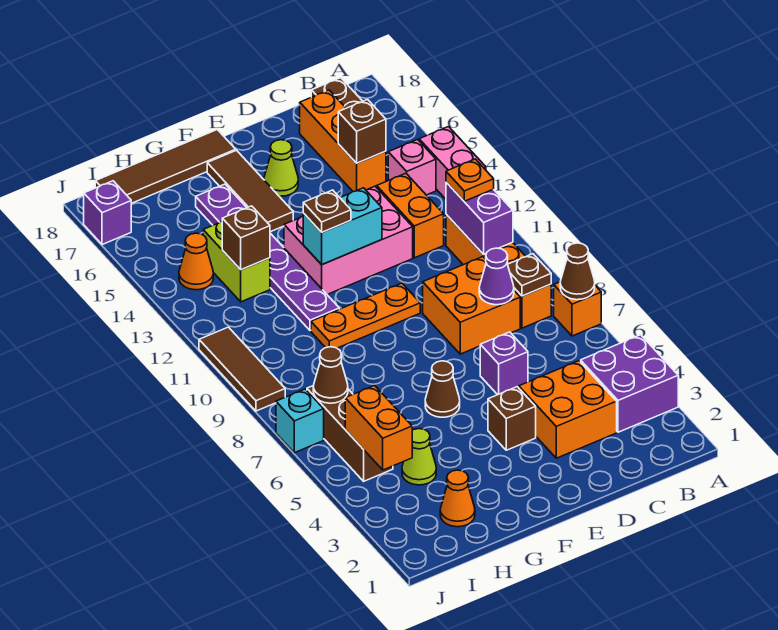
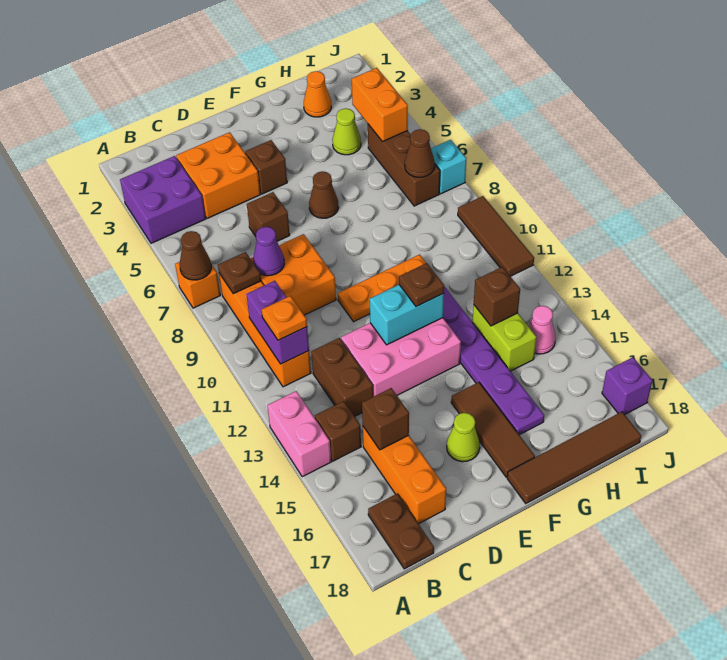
pink brick B14 level 1 -> brown brick B14 level 1
orange brick C12:C13 level 1 -> brown brick C12:C13 level 1
purple brick D6 level 1 -> brown brick D6 level 1
orange cone I14 level 1 -> pink cone I14 level 1

